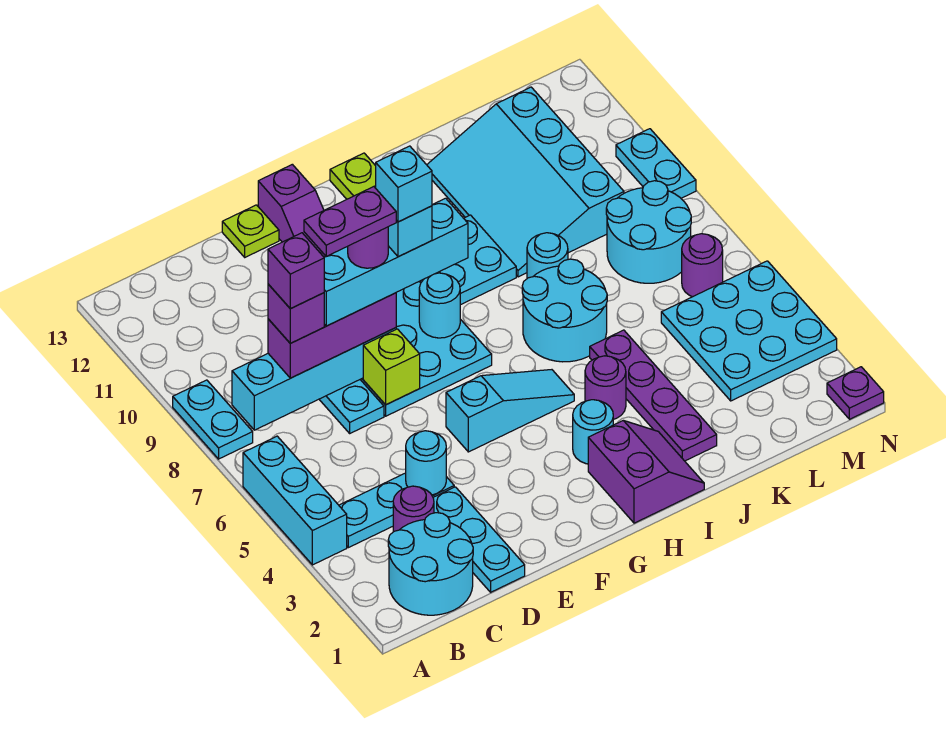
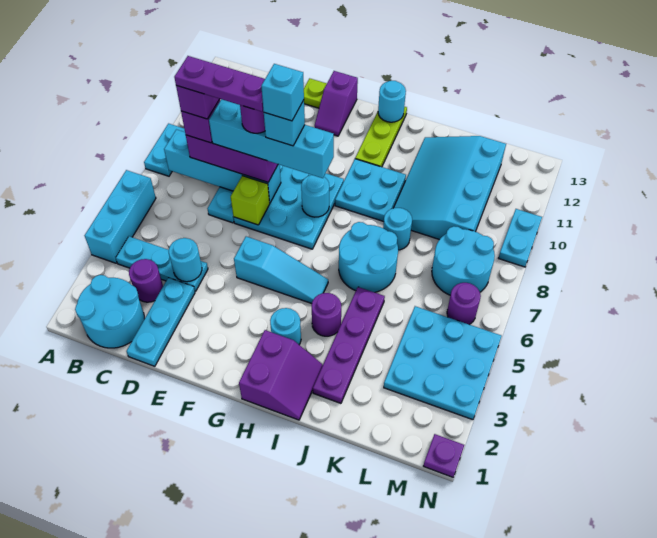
purple plate D8:E8 level 6 -> purple plate C8:E8 level 6
none -> cyan round brick H13 level 2

